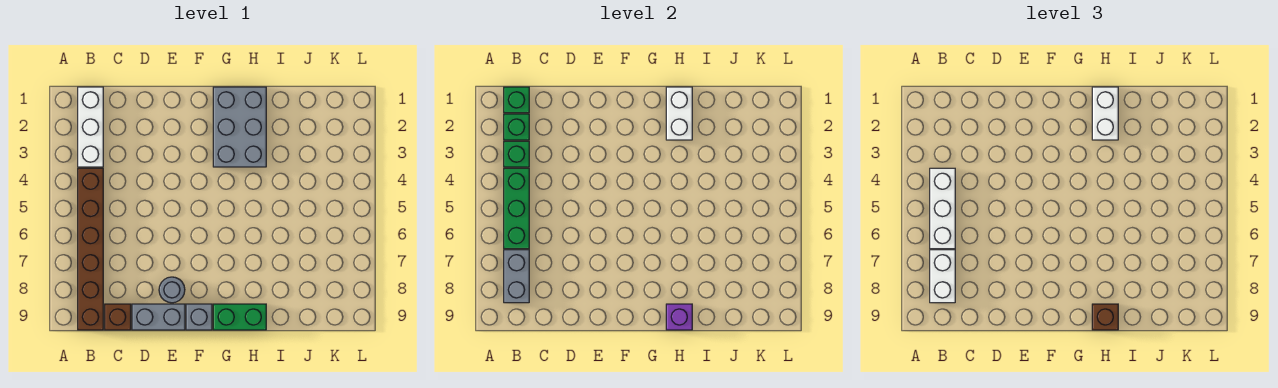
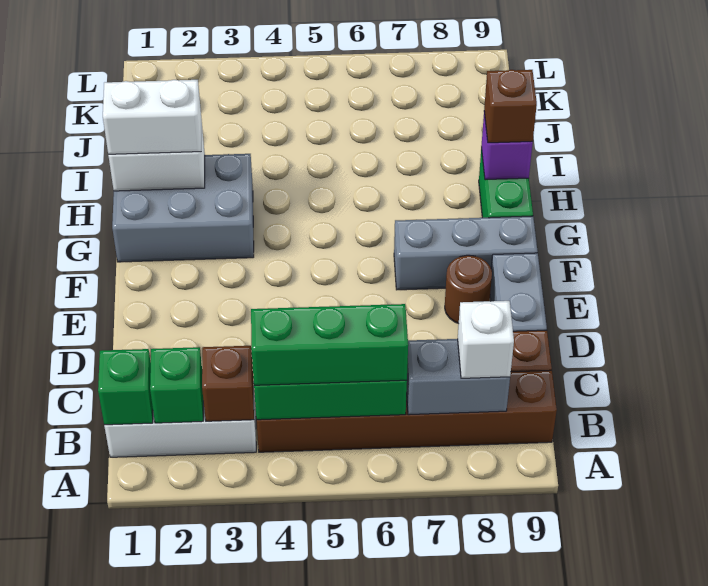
green brick B3 level 2 -> brown brick B3 level 2
white brick B4:B6 level 3 -> green brick B4:B6 level 3
white brick B7:B8 level 3 -> white brick B8 level 3
grey round brick E8 level 1 -> brown round brick E8 level 1
grey brick F9 level 1 -> grey brick F7:F9 level 1

